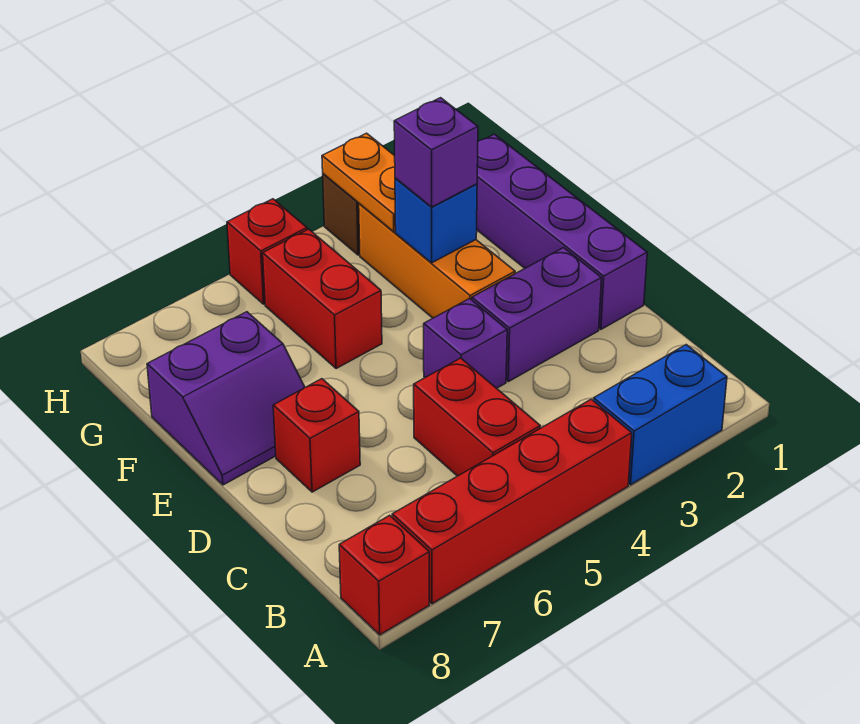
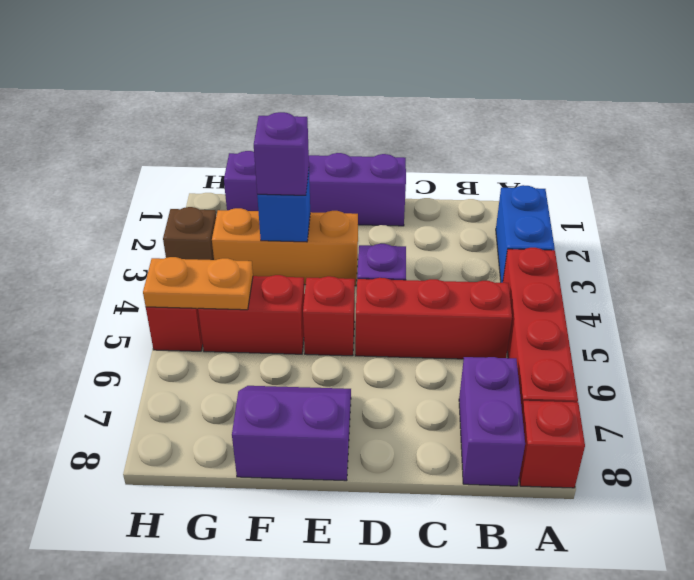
red brick B5:C5 level 1 -> red brick B5:D5 level 1
purple brick D2:D3 level 1 -> purple brick B7:B8 level 1
red brick D7 level 1 -> red brick E5 level 1
purple slope E7:F8 level 1 top F -> purple slope E7:F8 level 1 top 8
orange plate G3:H3 level 2 -> orange plate G5:H5 level 2

